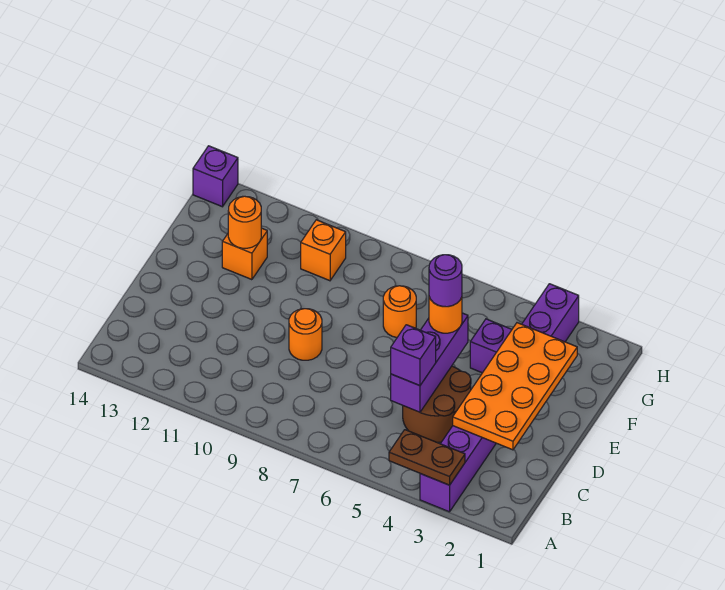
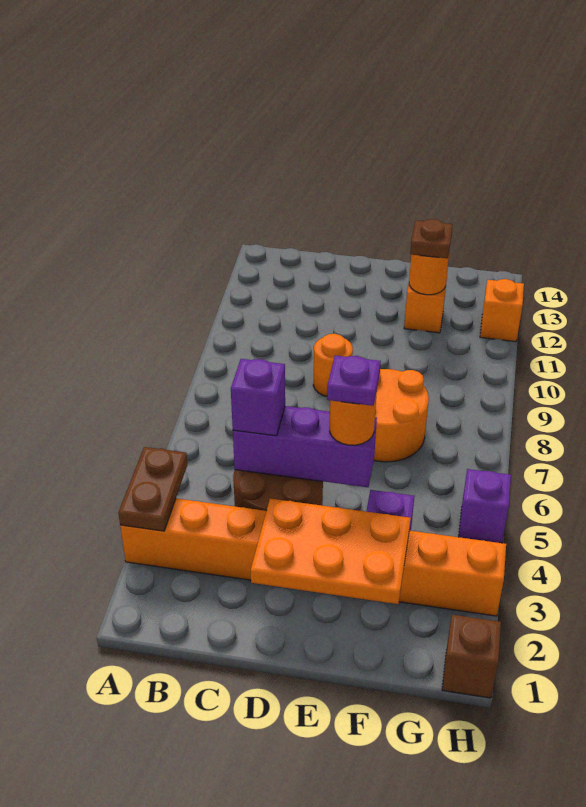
purple brick A3:H3 level 1 -> orange brick A3:H3 level 1
orange plate C2:F3 level 2 -> orange plate D2:F3 level 2
purple round brick E5 level 4 -> purple plate E5 level 4
orange round brick F7 level 1 -> orange round brick E7:F8 level 1
none -> brown plate F12 level 3
orange brick G10 level 1 -> orange brick H12 level 1
none -> brown brick H1 level 1
purple brick H14 level 1 -> purple brick H5 level 1

